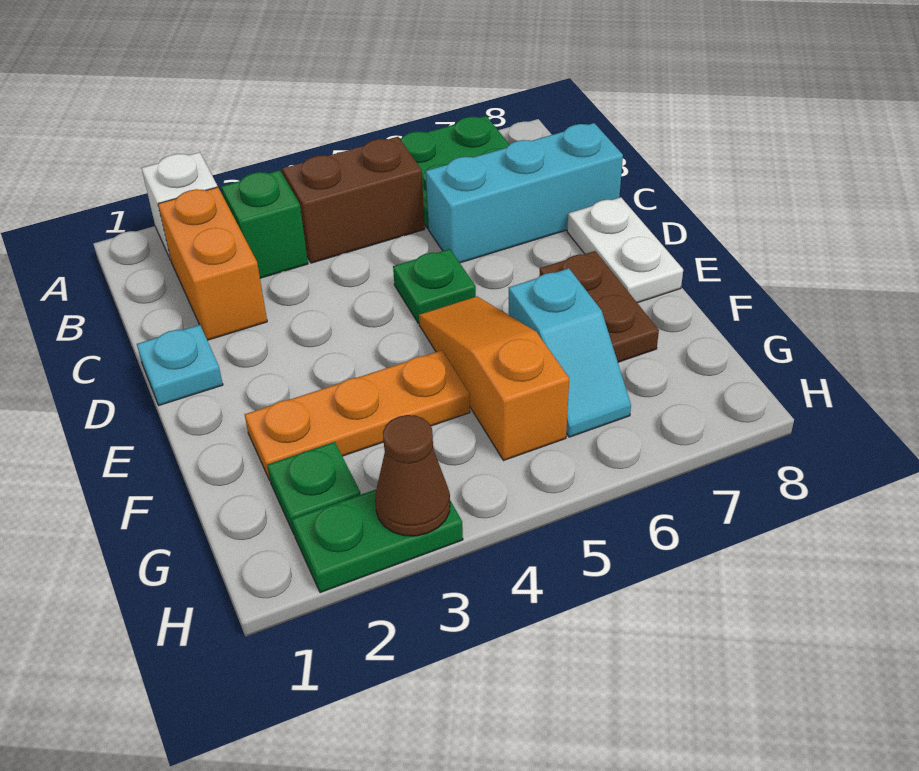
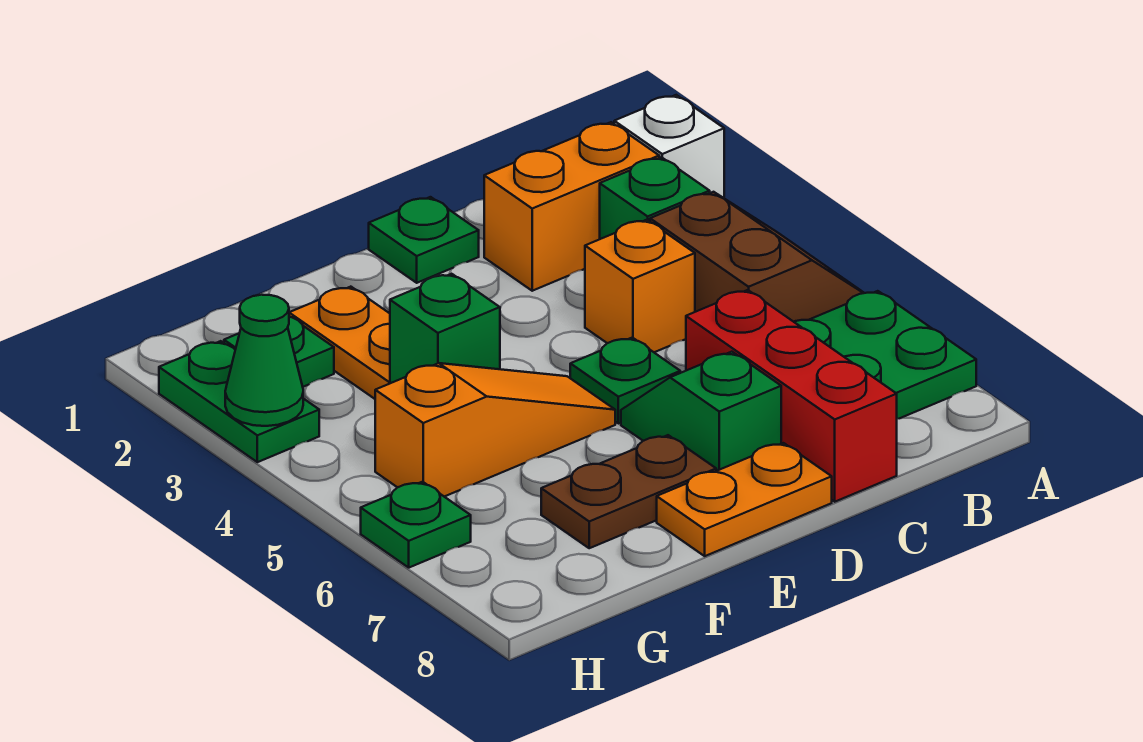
none -> orange brick C4 level 1
cyan brick C6:C8 level 1 -> red brick C6:C8 level 1
cyan plate D1 level 1 -> green plate D1 level 1
none -> green slope D6:D7 level 1 top 7
white plate D8:E8 level 1 -> orange plate D8:E8 level 1
none -> green brick F4 level 2
cyan slope F6:G6 level 1 top F -> none
brown cone H3 level 2 -> green cone H3 level 2
none -> green plate H6 level 1

